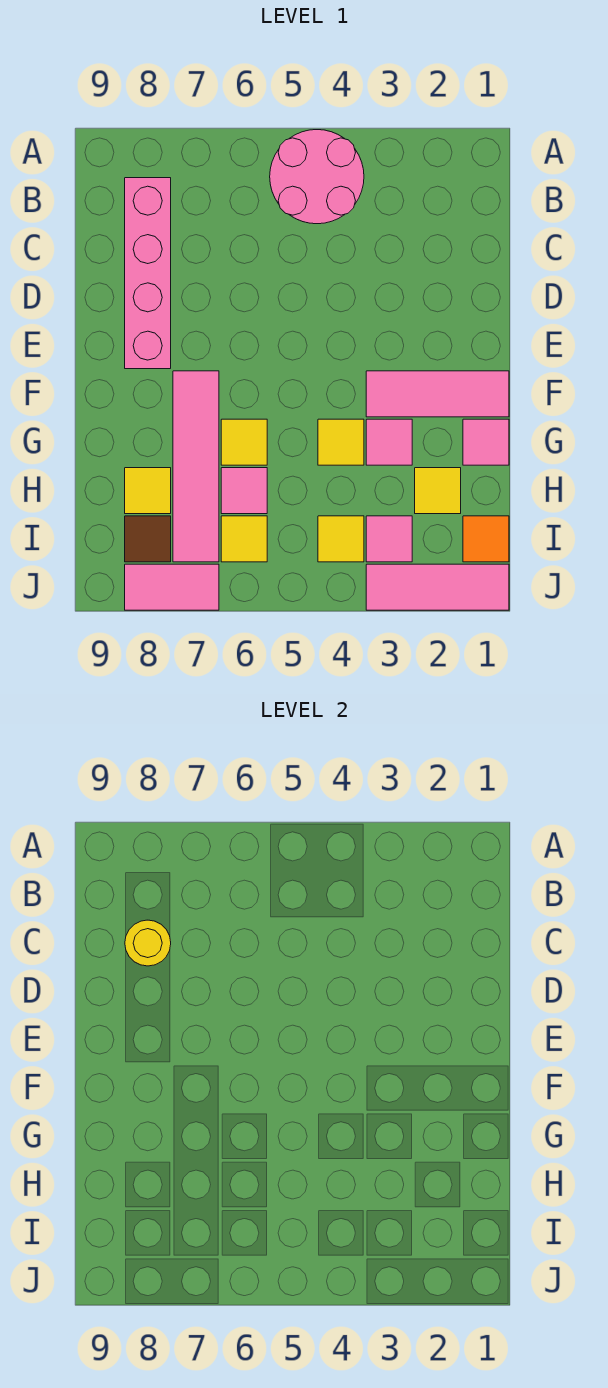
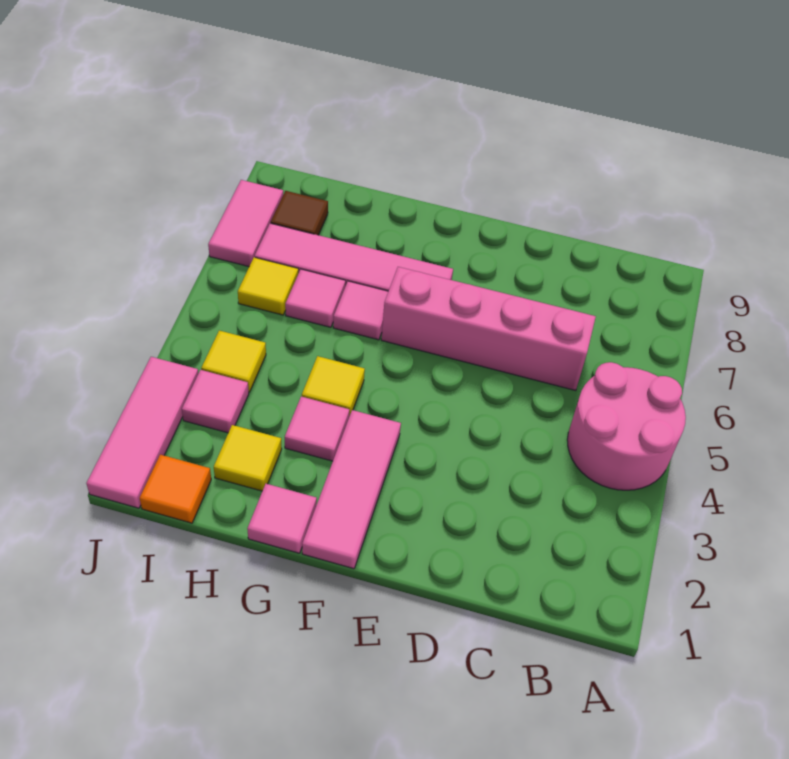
pink brick B8:E8 level 1 -> pink brick C6:F6 level 1
yellow round brick C8 level 2 -> none
yellow tile G6 level 1 -> pink tile G6 level 1
yellow tile H8 level 1 -> none

